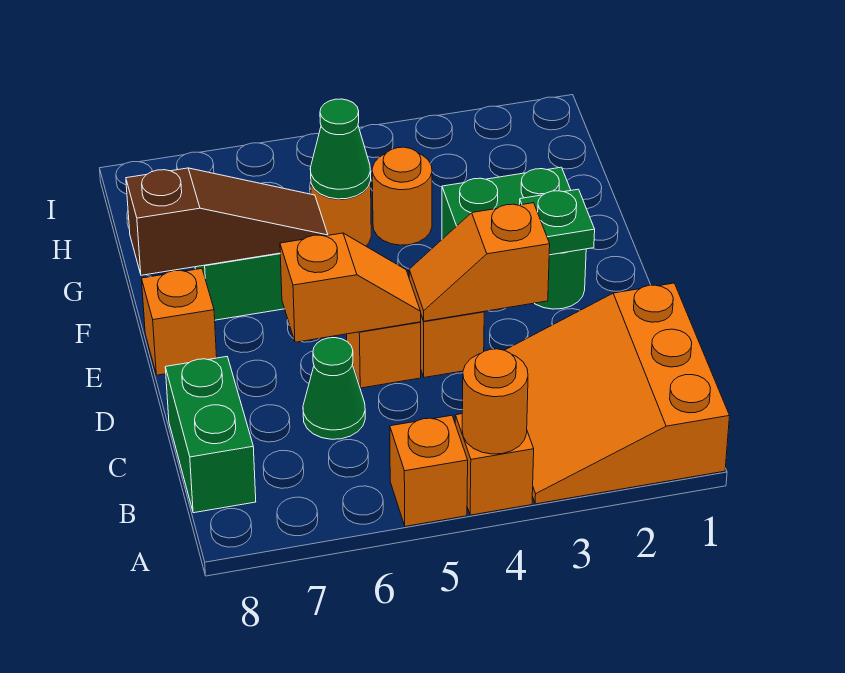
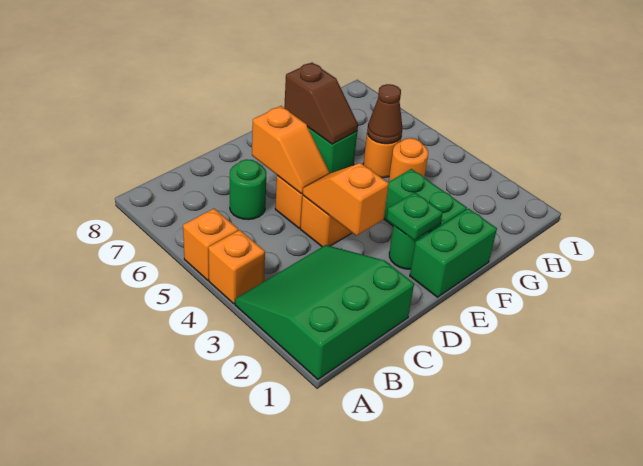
orange slope A1:C3 level 1 top 1 -> green slope A1:C3 level 1 top 1
orange round brick A4 level 2 -> none
green brick B8:C8 level 1 -> green brick E1:F1 level 1
green cone C6 level 1 -> green round brick C6 level 1
orange brick E8 level 1 -> none
brown slope F6:F8 level 2 top 8 -> brown slope F6:F7 level 2 top 7
green cone G5 level 2 -> brown cone G5 level 2

